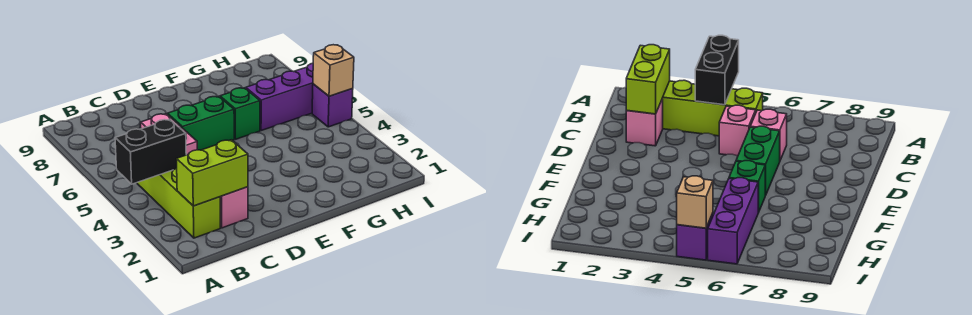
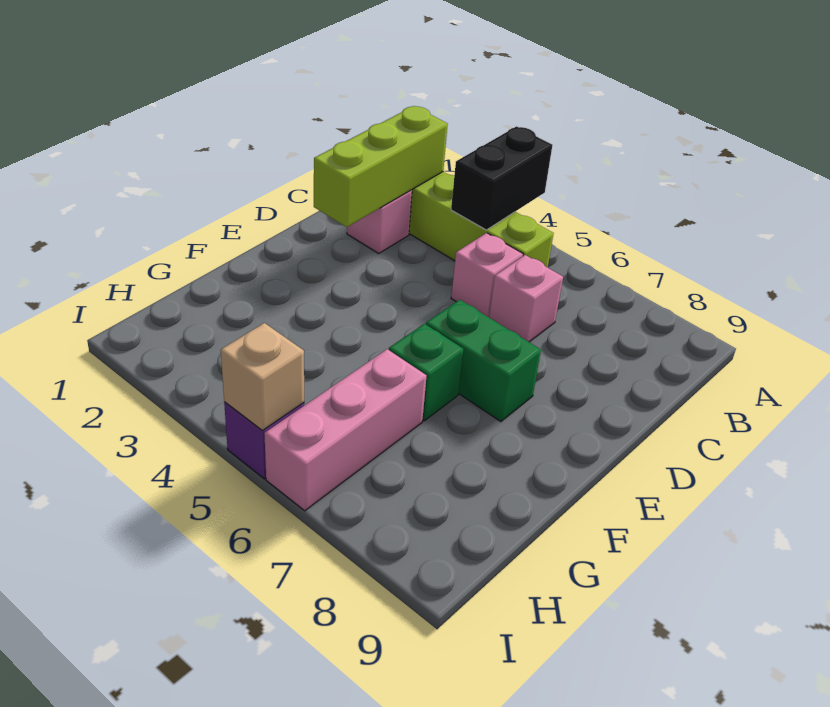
lime brick B2:C2 level 2 -> lime brick B2:D2 level 2
green brick D6:E6 level 1 -> green brick E6:E7 level 1
purple brick G6:I6 level 1 -> pink brick G6:I6 level 1

